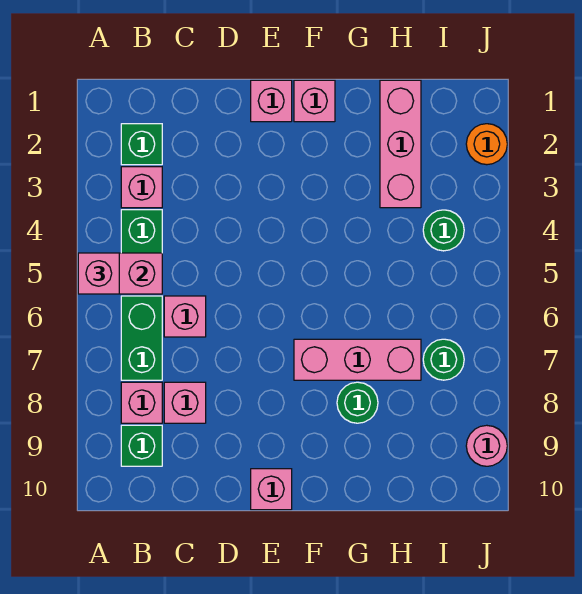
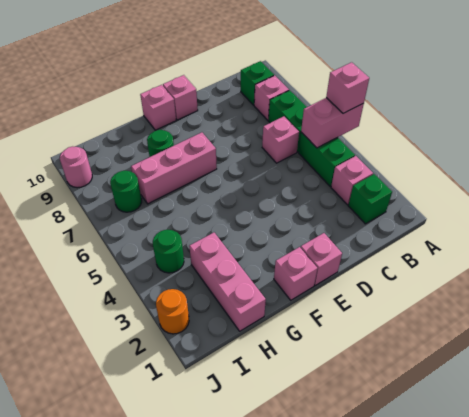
pink brick C8 level 1 -> pink brick F10 level 1

